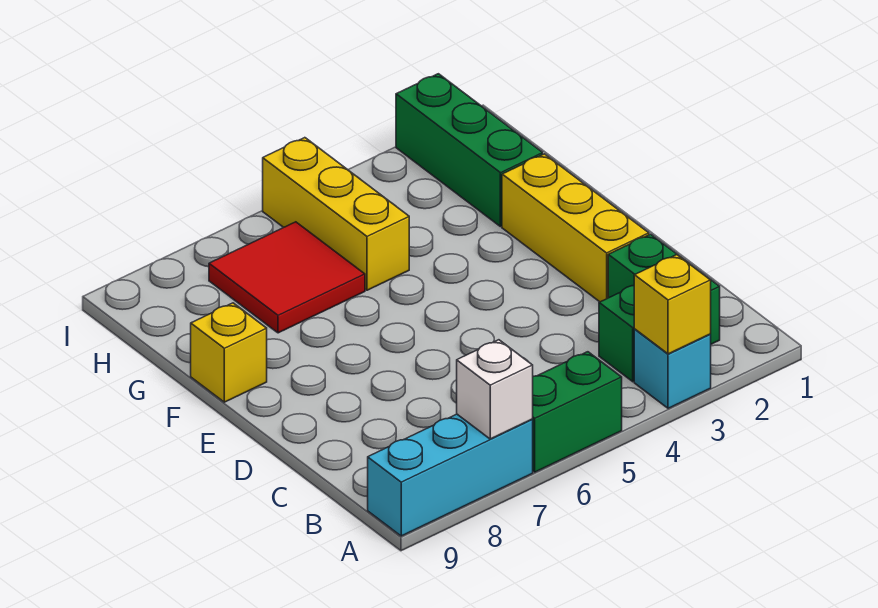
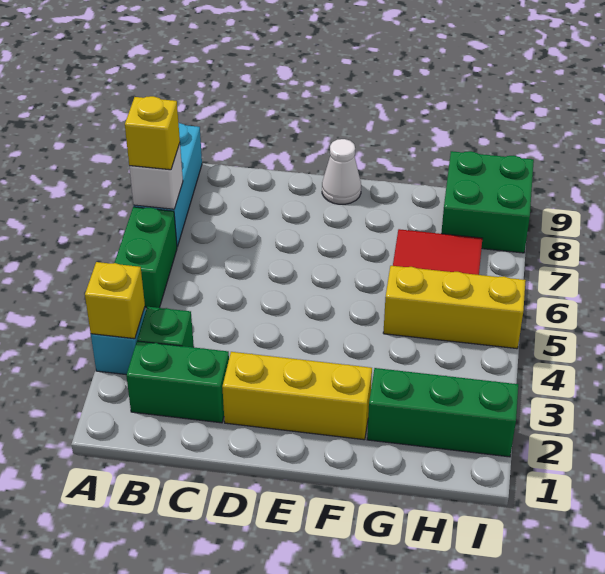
none -> white cone E9 level 1
yellow brick F9 level 1 -> yellow brick A7 level 3
none -> green brick H8:I9 level 1

